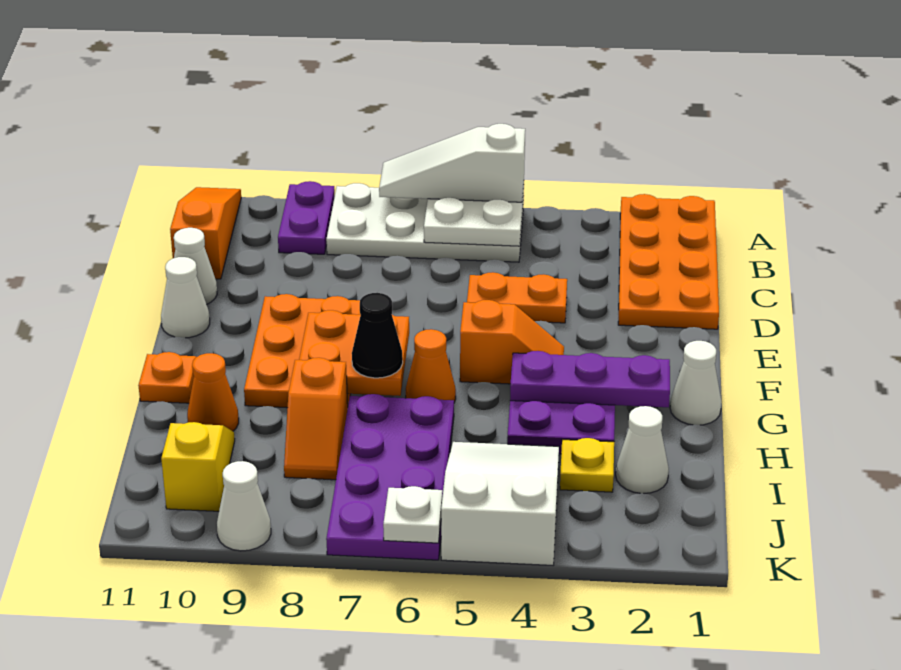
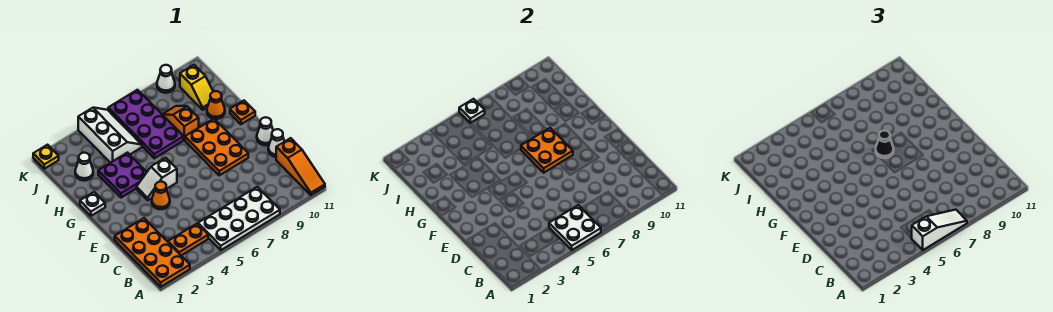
purple plate A9:B9 level 1 -> none
orange plate D4:D5 level 1 -> orange plate B3:B4 level 1
orange slope F4:F5 level 1 top 5 -> white slope F4:F5 level 1 top 5
white cone G1 level 1 -> white plate G1 level 1
purple plate G2:G4 level 2 -> none
orange cone G6 level 1 -> orange cone E4 level 1
yellow plate I3 level 1 -> yellow plate K1 level 1
white slope I4:K5 level 1 top K -> white slope I4:K5 level 1 top 4

